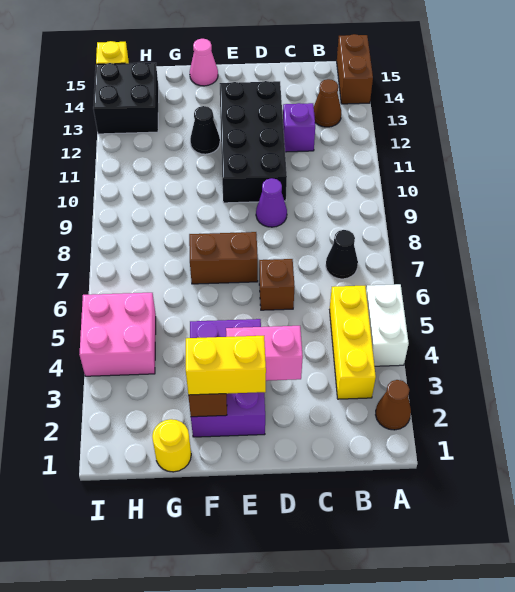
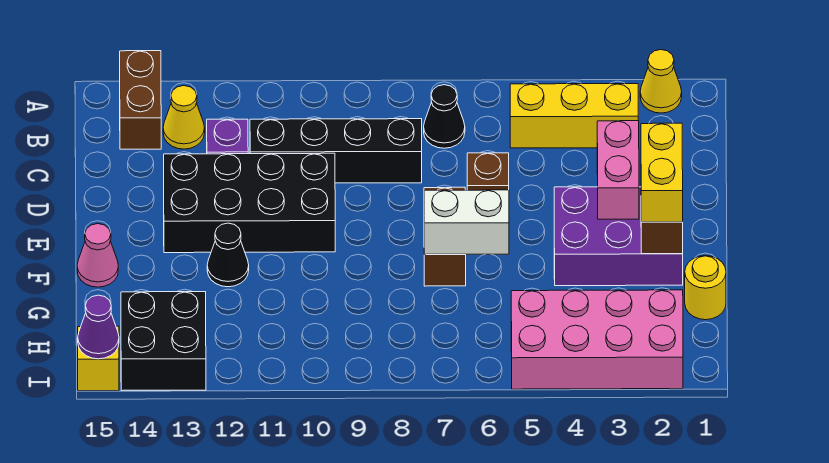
brown cone A2 level 1 -> yellow cone A2 level 1
white brick A4:A5 level 1 -> white brick F6:F7 level 2
brown brick A14:A15 level 1 -> brown brick A14:B14 level 1
brown cone B13 level 1 -> yellow cone B13 level 1
none -> black brick C8:C11 level 1
purple cone D9 level 1 -> purple cone I15 level 2
pink brick H4:I5 level 1 -> pink brick H2:I5 level 1

